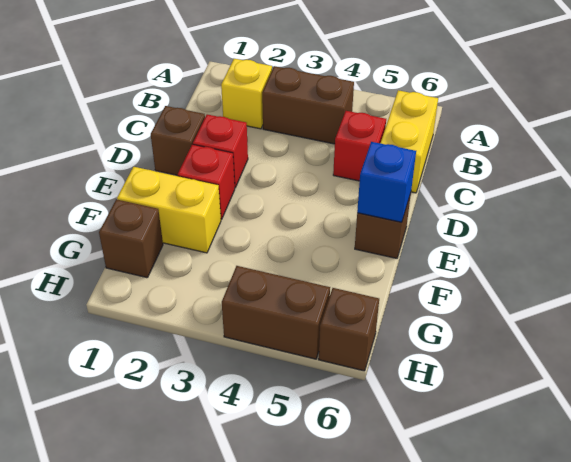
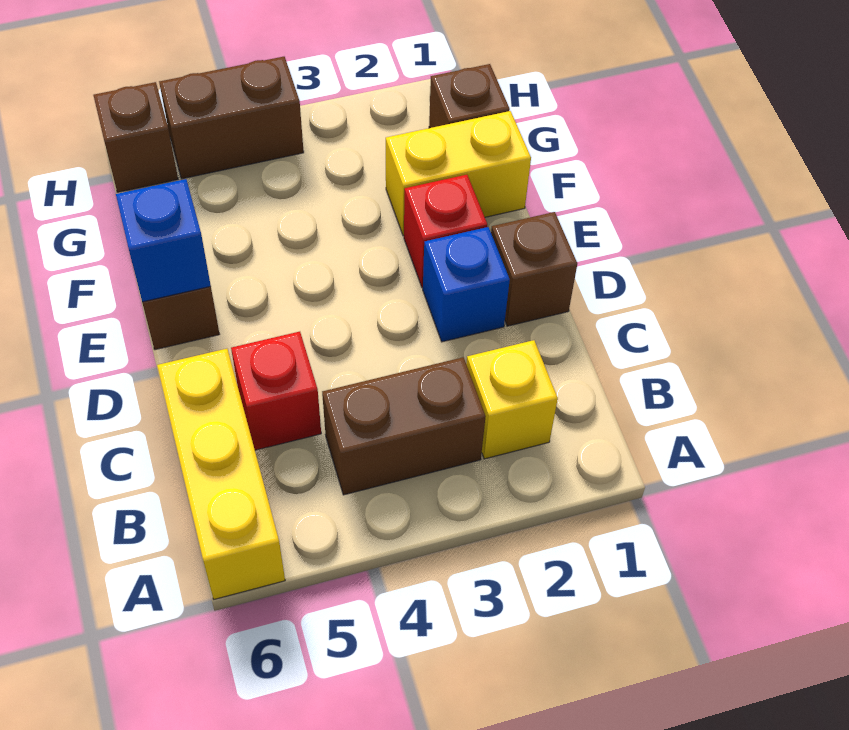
yellow brick B6:C6 level 1 -> yellow brick A6:C6 level 1
red brick D2 level 1 -> blue brick D2 level 1

